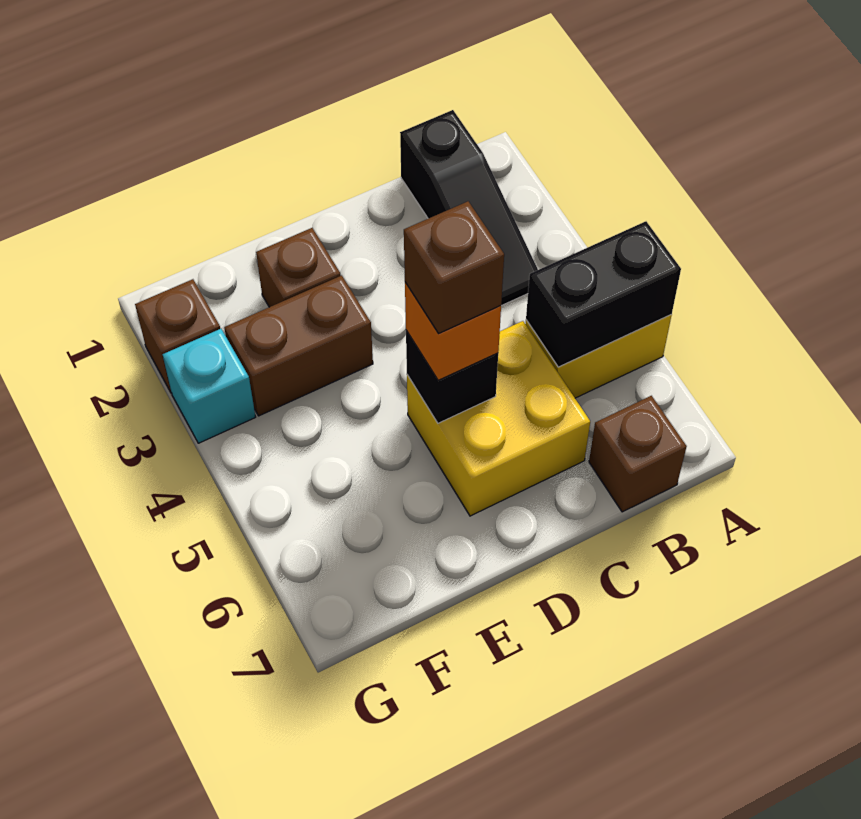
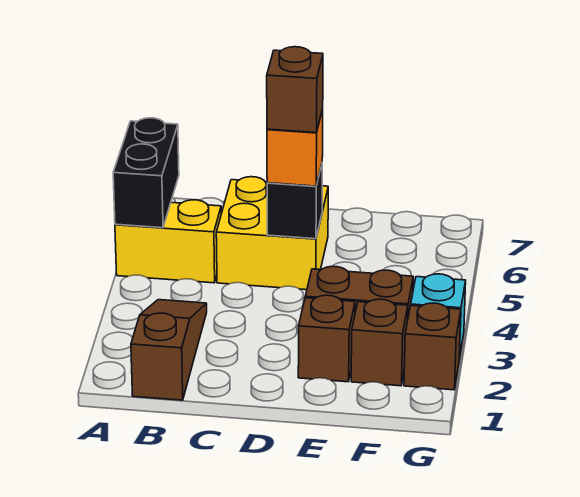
black brick A5:B5 level 2 -> black brick A5:A6 level 2
black slope B1:B3 level 1 top 1 -> brown slope B1:B3 level 1 top 1
brown brick B7 level 1 -> brown brick F2 level 1

